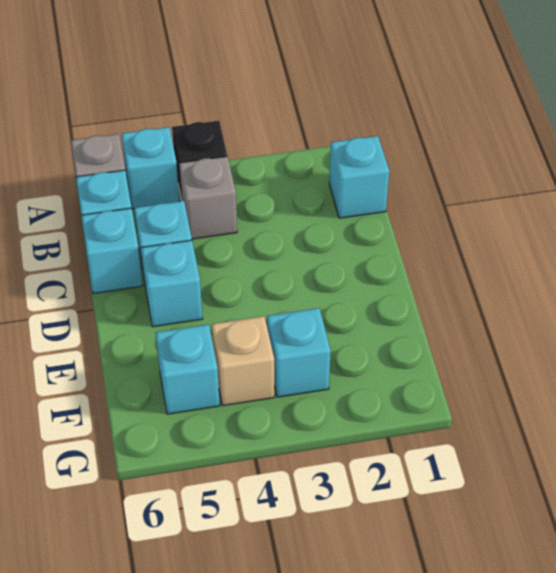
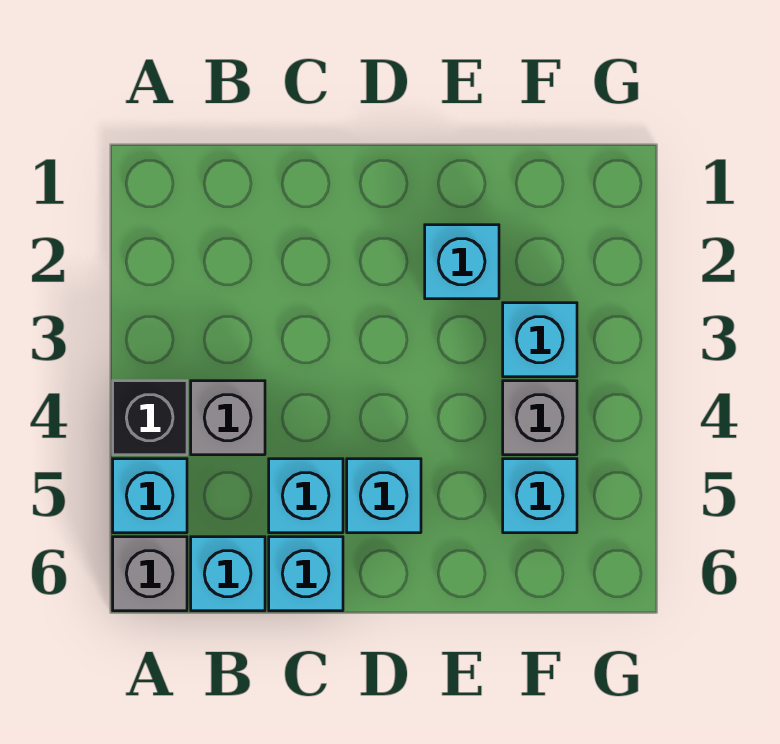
cyan brick B1 level 1 -> cyan brick E2 level 1
tan brick F4 level 1 -> grey brick F4 level 1

